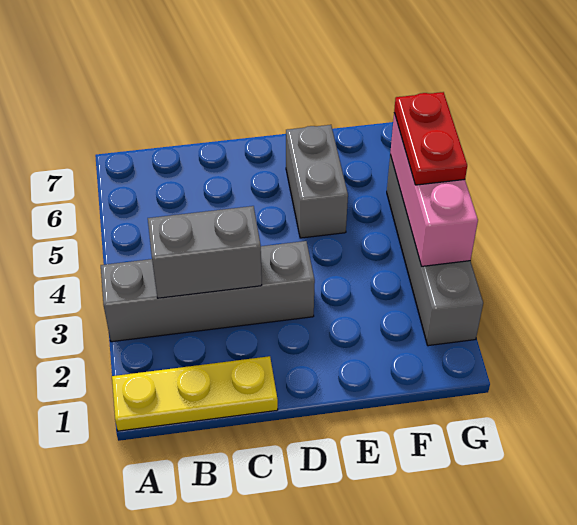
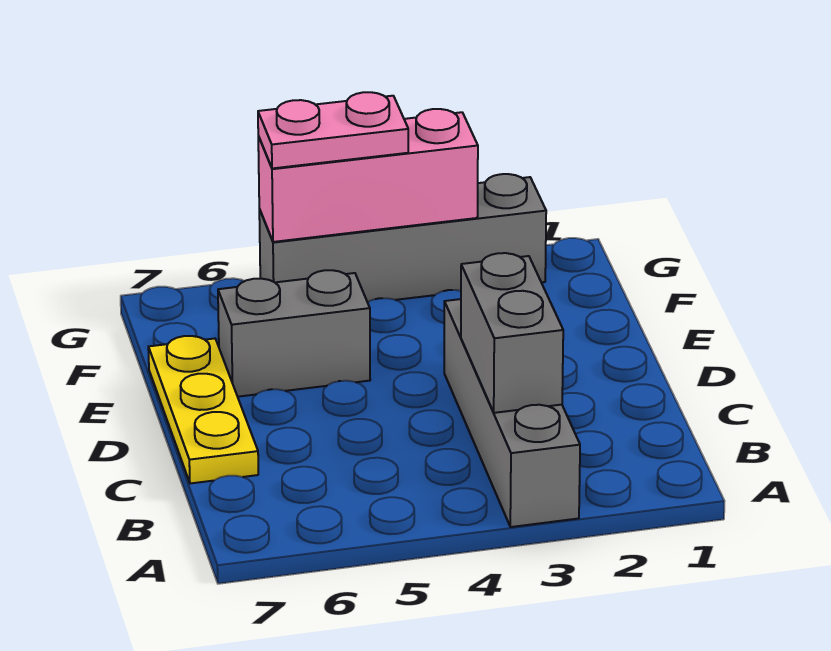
yellow plate A1:C1 level 1 -> yellow plate C7:E7 level 1
red plate G4:G5 level 3 -> pink plate G4:G5 level 3

